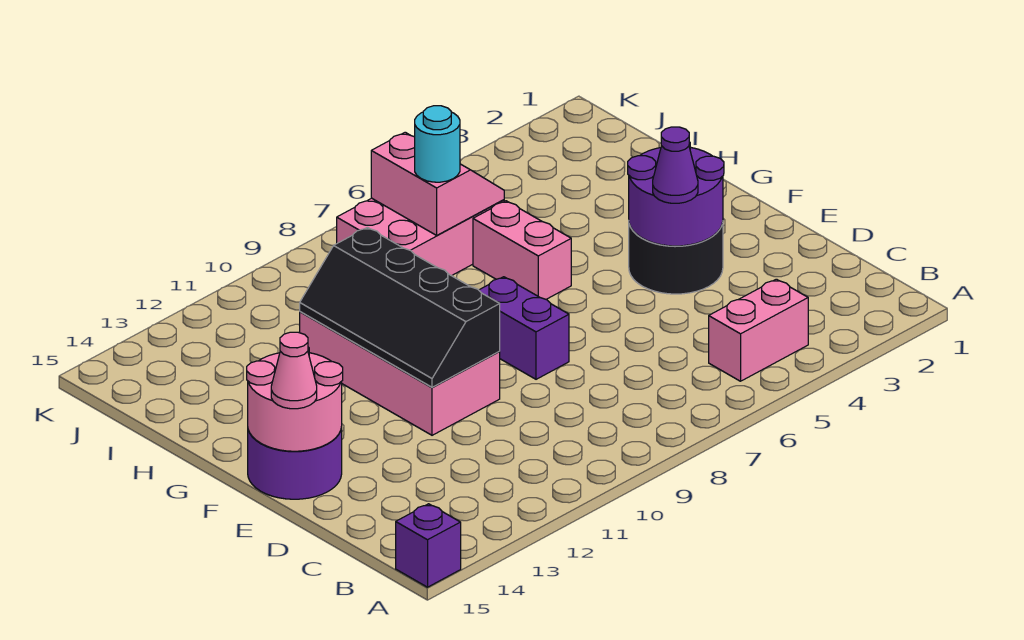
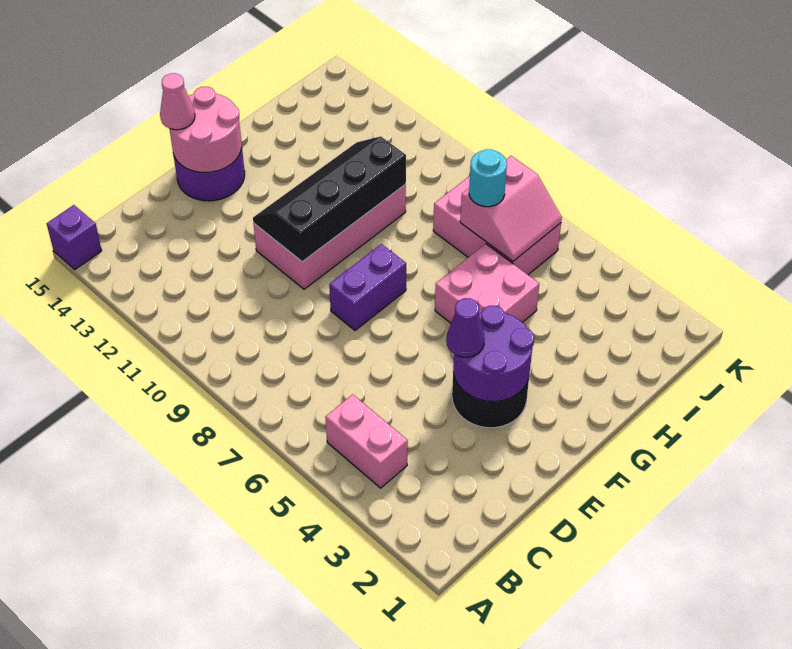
pink brick G6:H6 level 1 -> pink brick G5:H6 level 1

